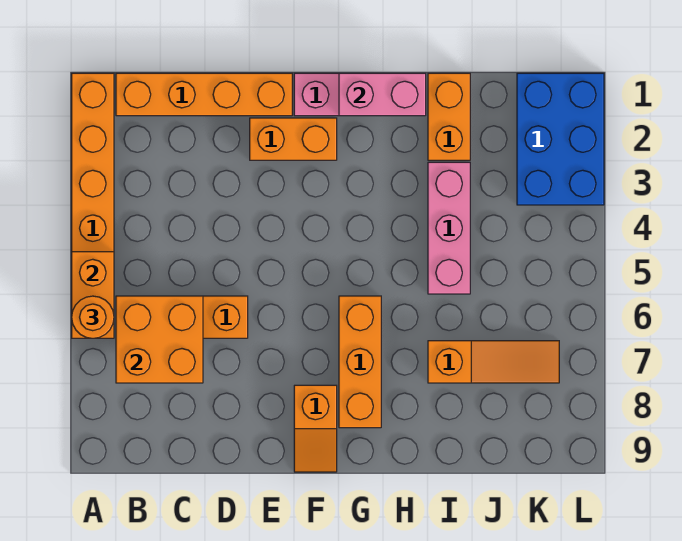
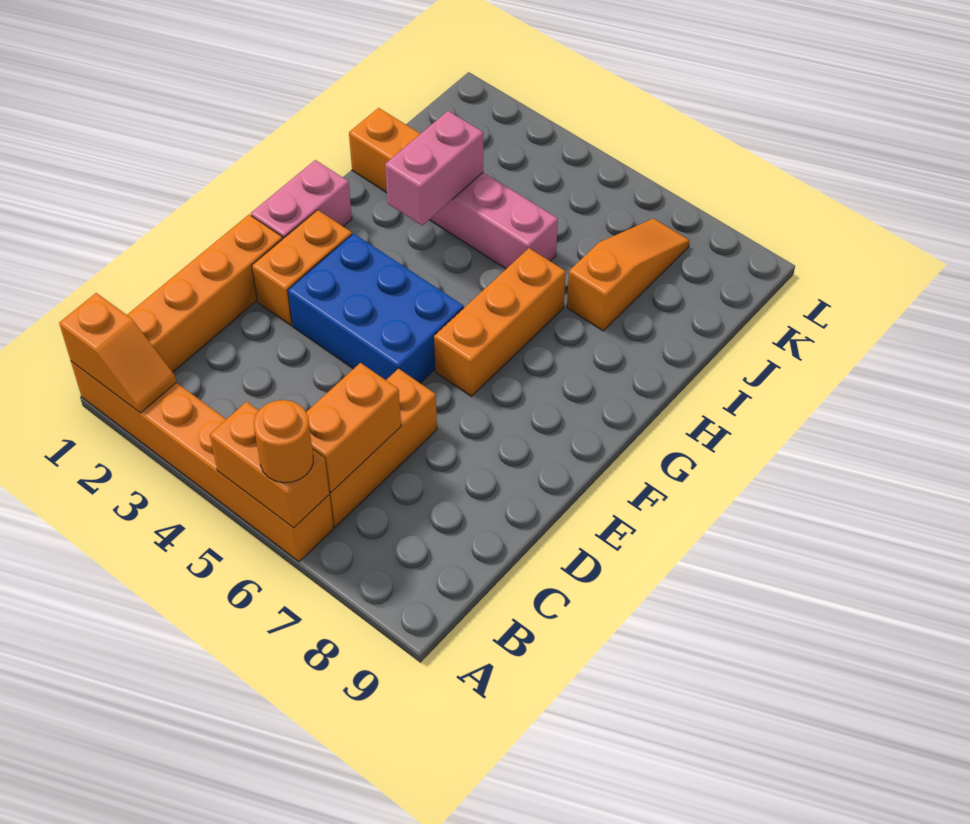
orange brick B6:C7 level 2 -> orange brick B6:C6 level 2
orange slope F8:F9 level 1 top 8 -> orange slope A1:A2 level 2 top 1
pink brick G1:H1 level 2 -> pink brick H3:I3 level 2
orange brick G6:G8 level 1 -> orange brick F6:H6 level 1
blue brick K1:L3 level 1 -> blue brick E3:F5 level 1

